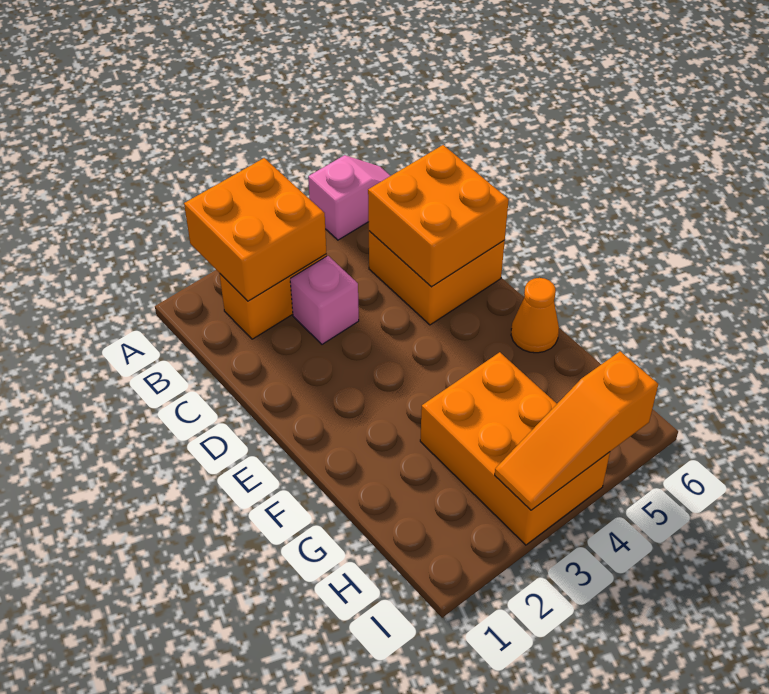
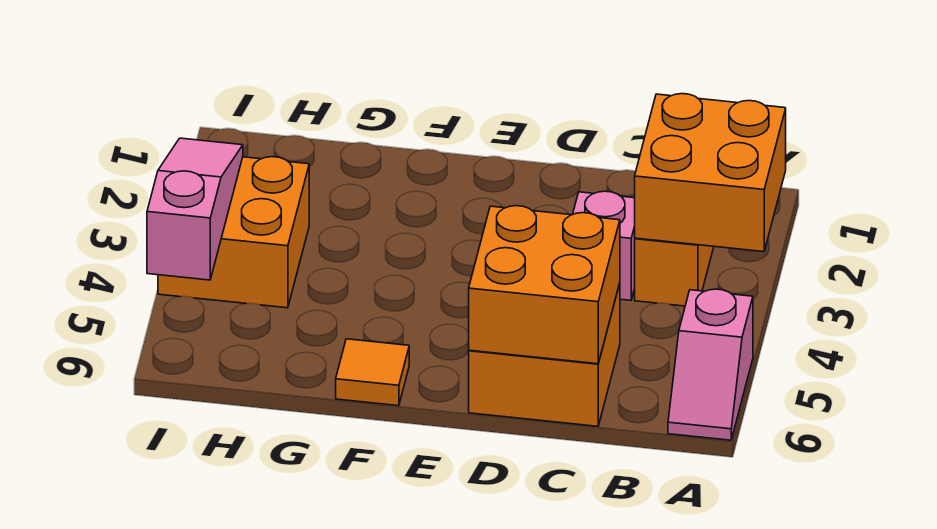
orange cone F6 level 1 -> orange tile F6 level 1
orange brick G3:I4 level 1 -> orange brick H3:I4 level 1
orange slope I3:I5 level 2 top 5 -> pink slope I3:I5 level 2 top 5

